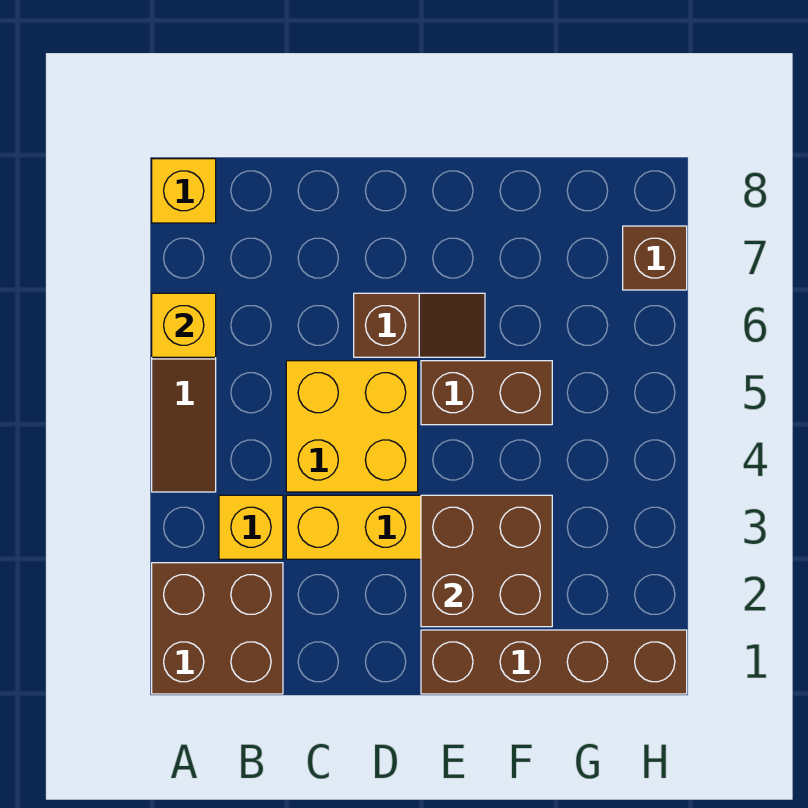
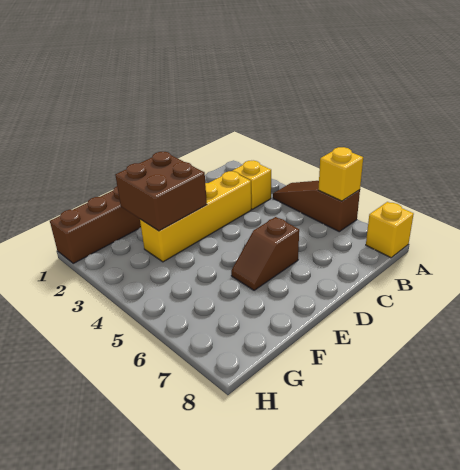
brown brick A1:B2 level 1 -> none
yellow brick C4:D5 level 1 -> none
brown brick E5:F5 level 1 -> none
brown brick H7 level 1 -> none

